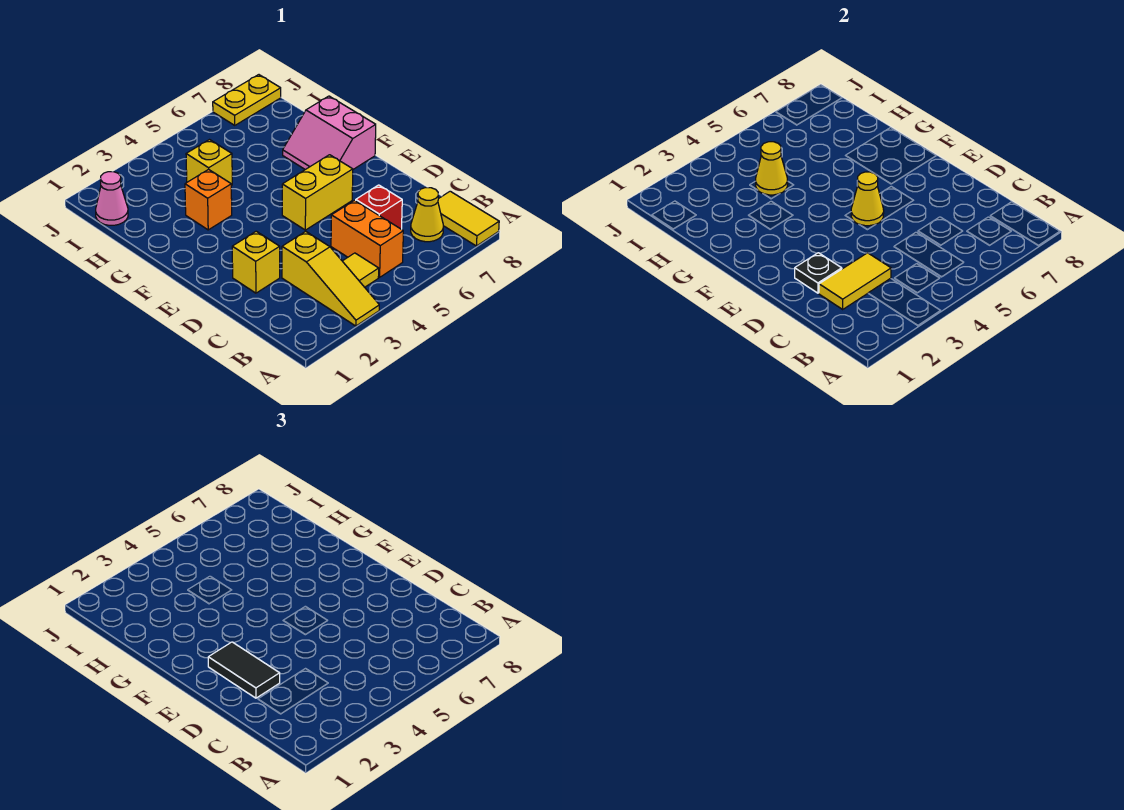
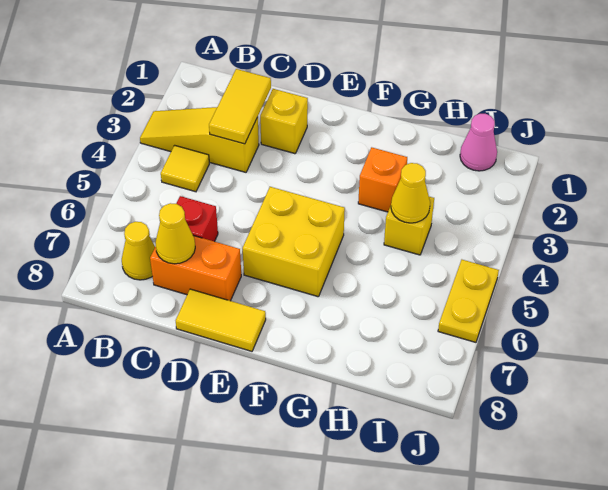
yellow tile A8:B8 level 1 -> yellow tile D8:E8 level 1
orange brick B5:C5 level 1 -> orange brick C7:D7 level 1
black plate D2 level 2 -> none
black tile D2:E2 level 3 -> none
yellow brick E5:E6 level 1 -> yellow brick E5:F6 level 1
yellow cone E5 level 2 -> yellow cone C7 level 2
pink slope F7:G8 level 1 top 8 -> none
yellow plate J7:J8 level 1 -> yellow plate J5:J6 level 1

